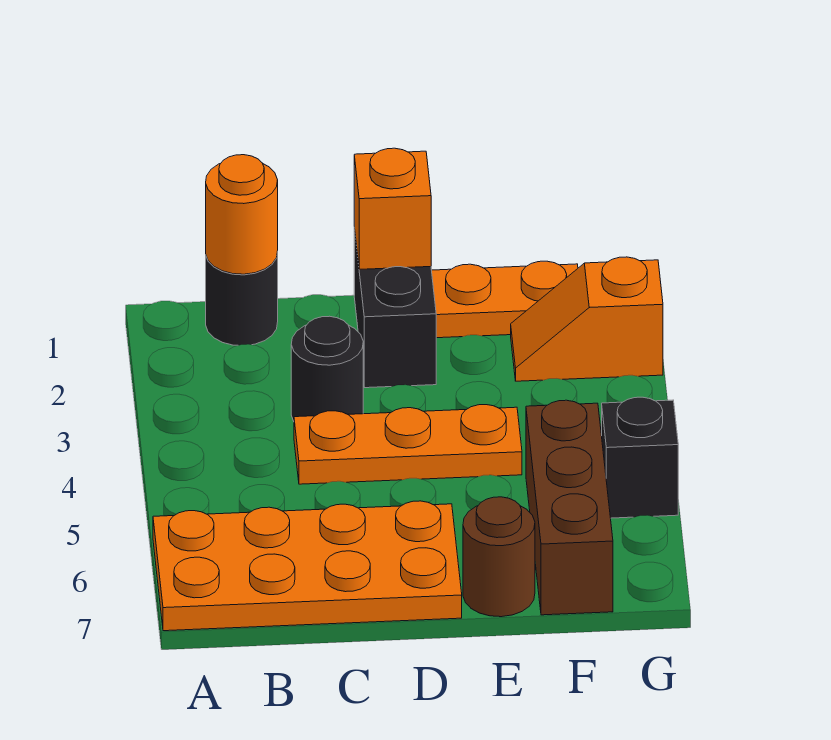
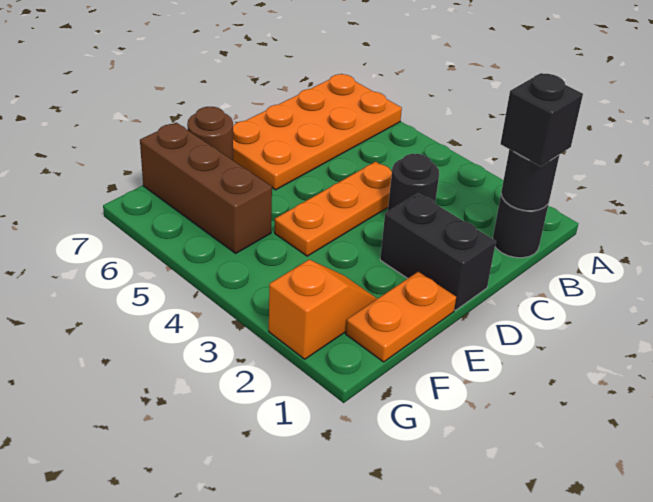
orange round brick B1 level 2 -> black round brick B1 level 2
orange brick D1 level 2 -> none
black brick G5 level 1 -> black brick B1 level 3

